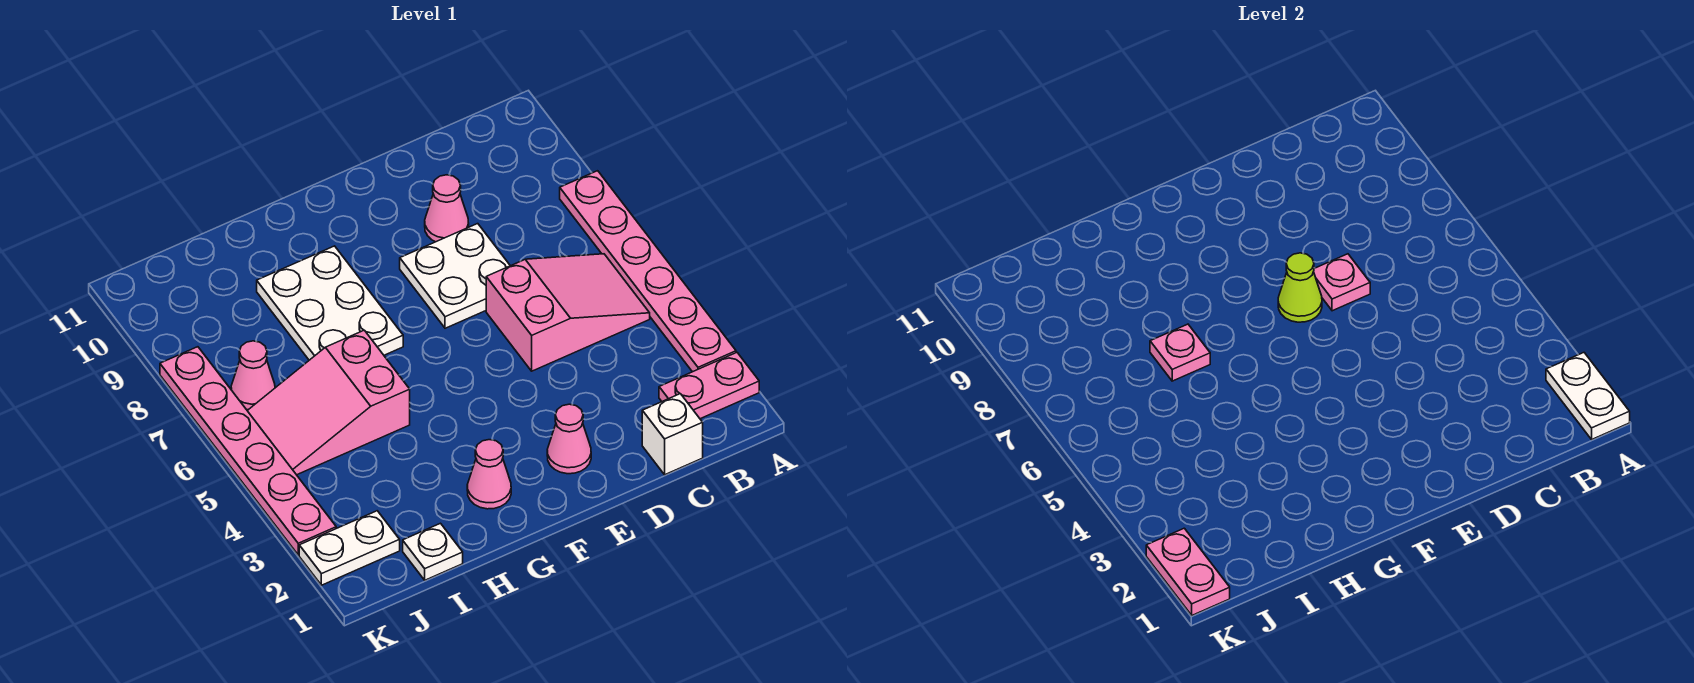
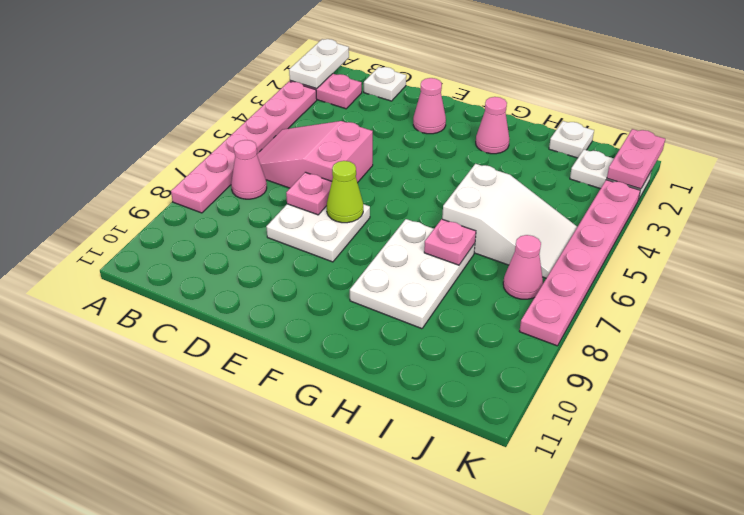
white brick C1 level 1 -> white plate C1 level 1
pink cone D9 level 1 -> pink cone B7 level 1
pink slope H5:J6 level 1 top H -> white slope H5:J6 level 1 top H

